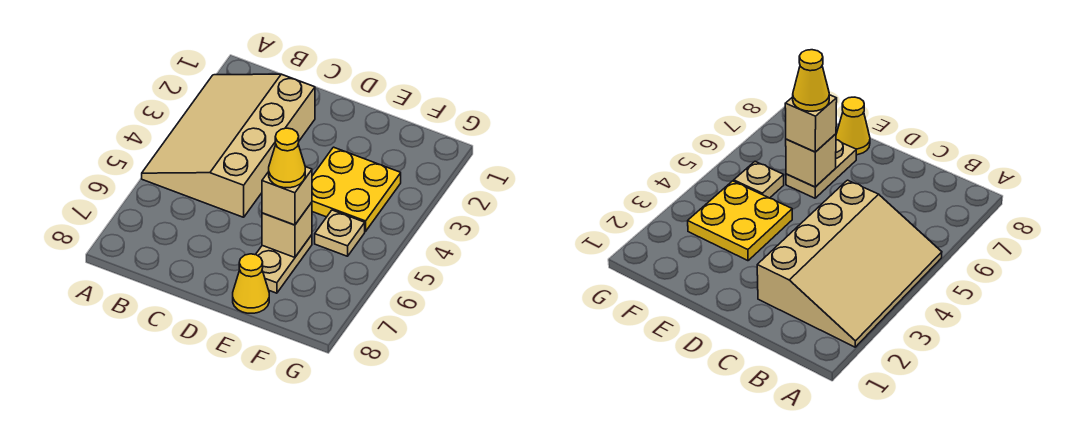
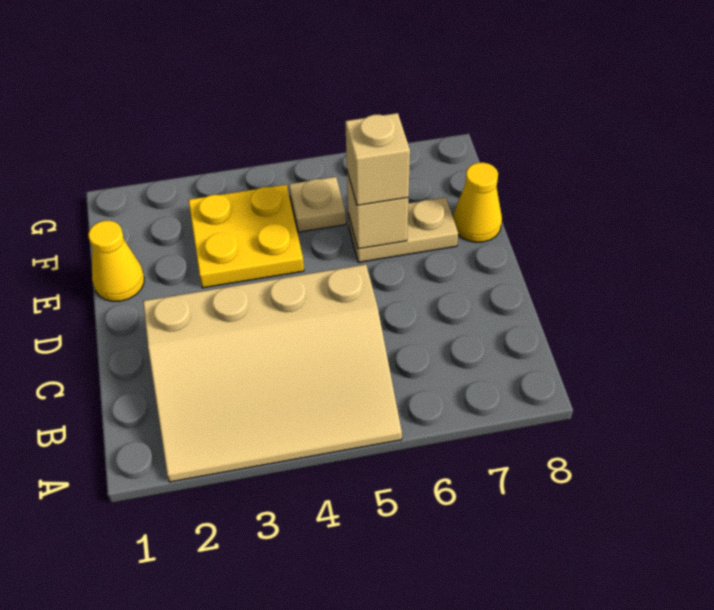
yellow cone E6 level 4 -> yellow cone E1 level 1

